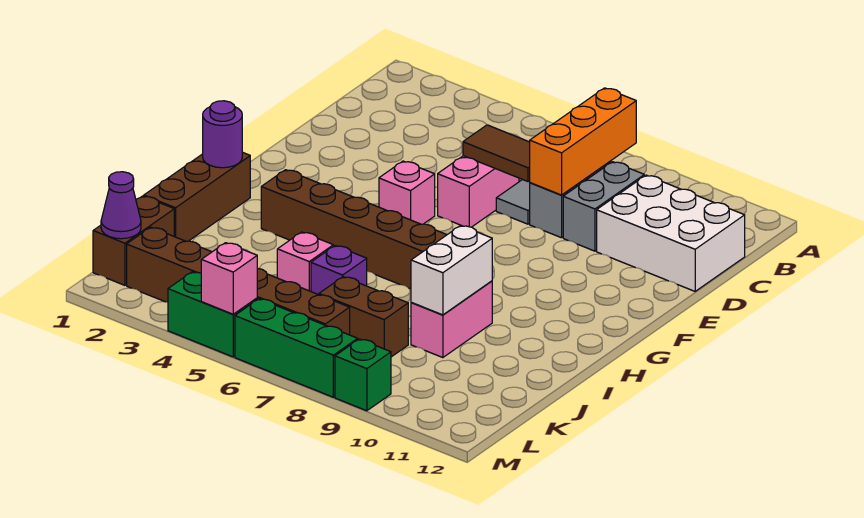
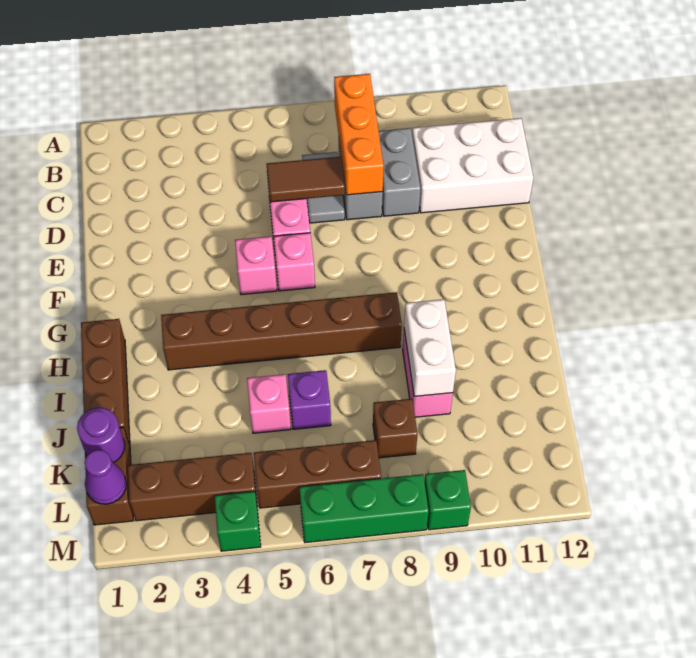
purple round brick H1 level 2 -> purple round brick K1 level 2
brown brick K7:K8 level 1 -> brown brick K8 level 1
green brick M4:M5 level 1 -> green brick M4 level 1
pink brick M5 level 2 -> pink brick F6 level 1

